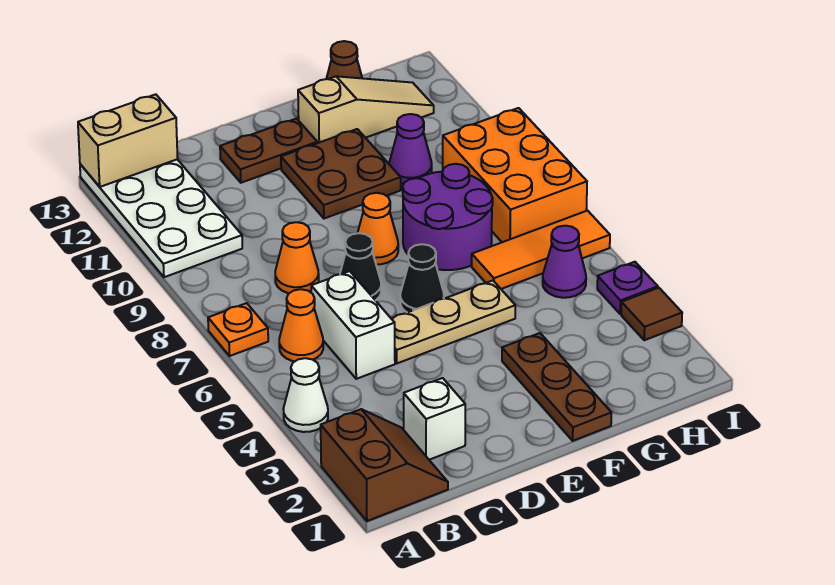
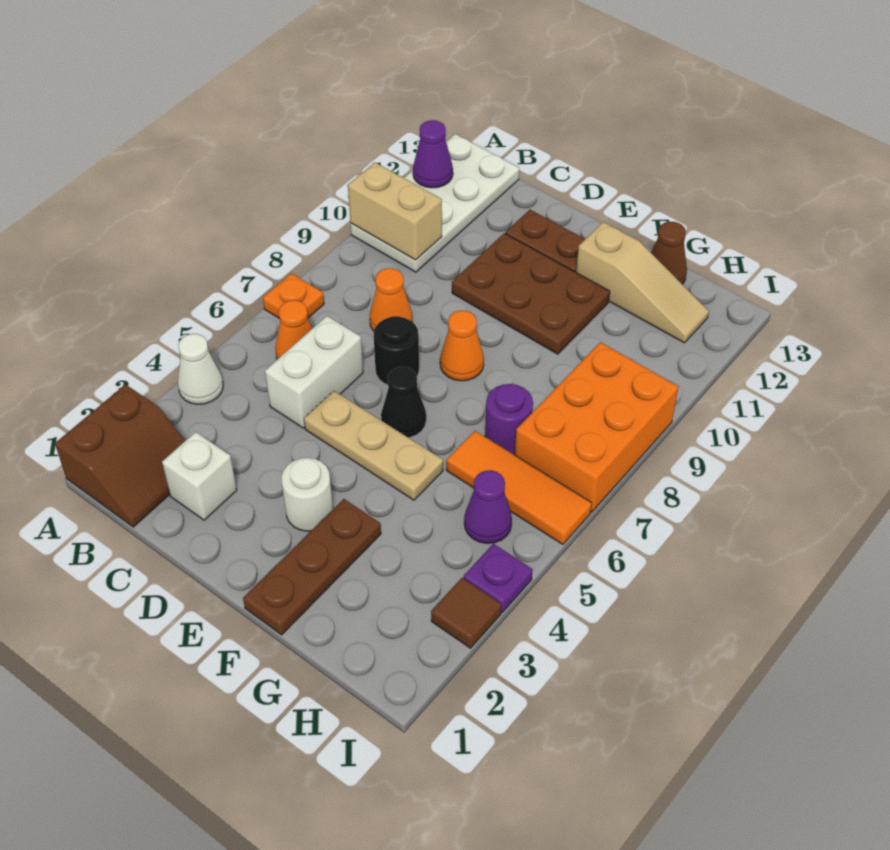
tan brick A13:B13 level 2 -> tan brick A10:B10 level 2
black cone D7 level 1 -> black round brick D7 level 1
none -> white round brick E3 level 1
brown plate E10:F11 level 1 -> brown plate D10:F11 level 1
purple round brick F7:G8 level 1 -> purple round brick G7 level 1
purple cone G10 level 1 -> purple cone A12 level 2

